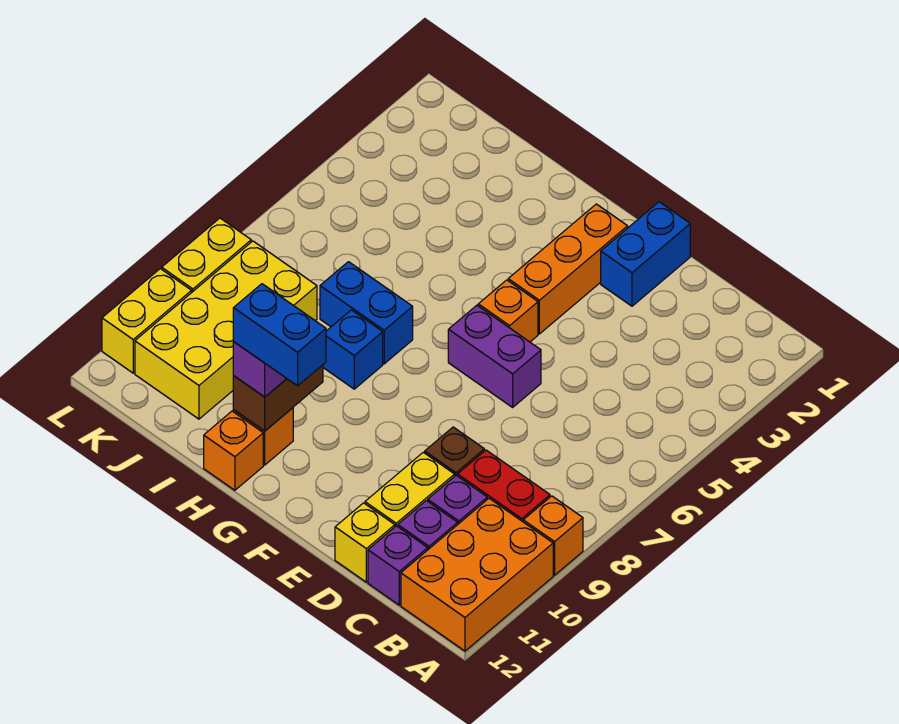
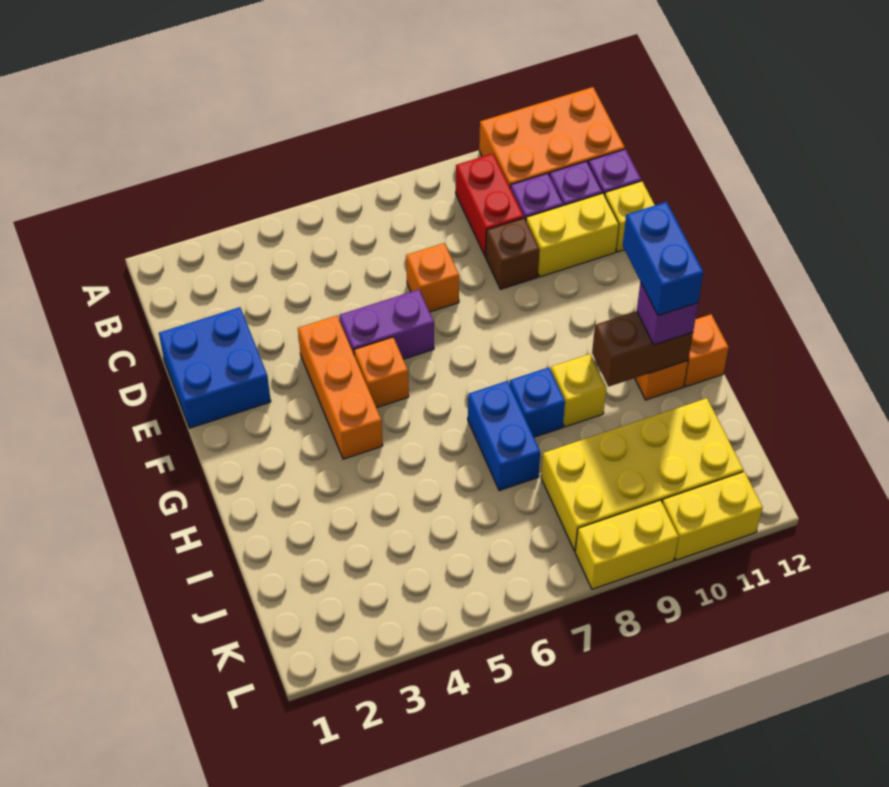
orange brick A9 level 1 -> orange brick D7 level 1
blue brick E1:E2 level 1 -> blue brick D1:E2 level 1
purple brick E6:F6 level 1 -> purple brick E5:E6 level 1
orange brick F2:F4 level 1 -> orange brick E4:G4 level 1
none -> yellow brick H9 level 1

